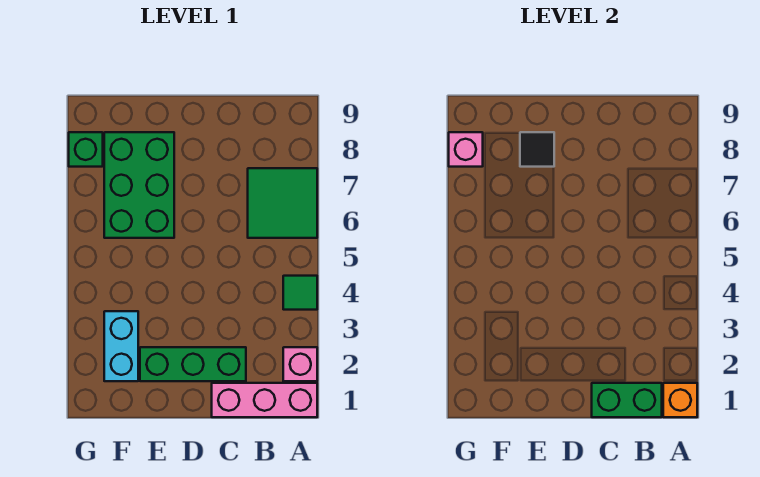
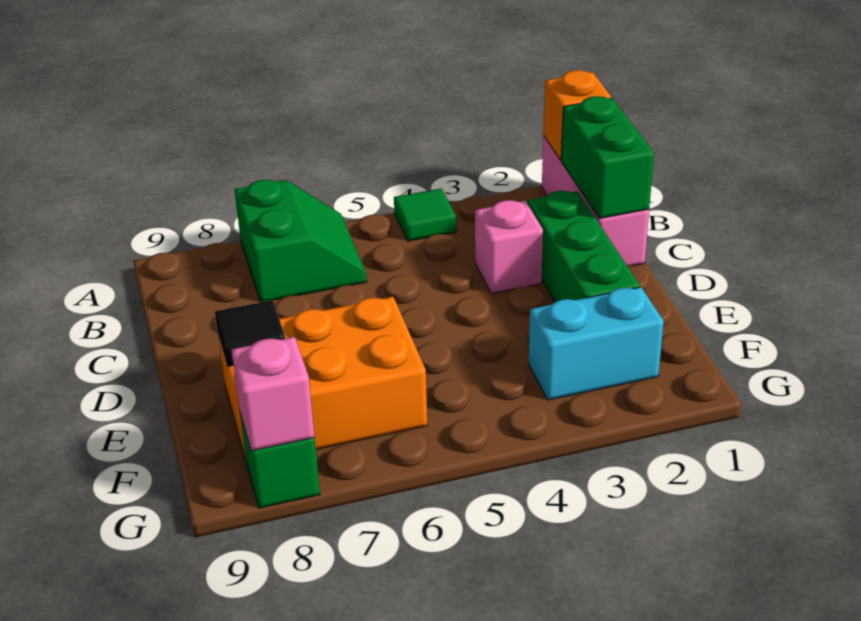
pink brick A2 level 1 -> pink brick C3 level 1
green tile A6:B7 level 1 -> green slope A6:B7 level 1 top 7
green brick E6:F8 level 1 -> orange brick E6:F8 level 1

